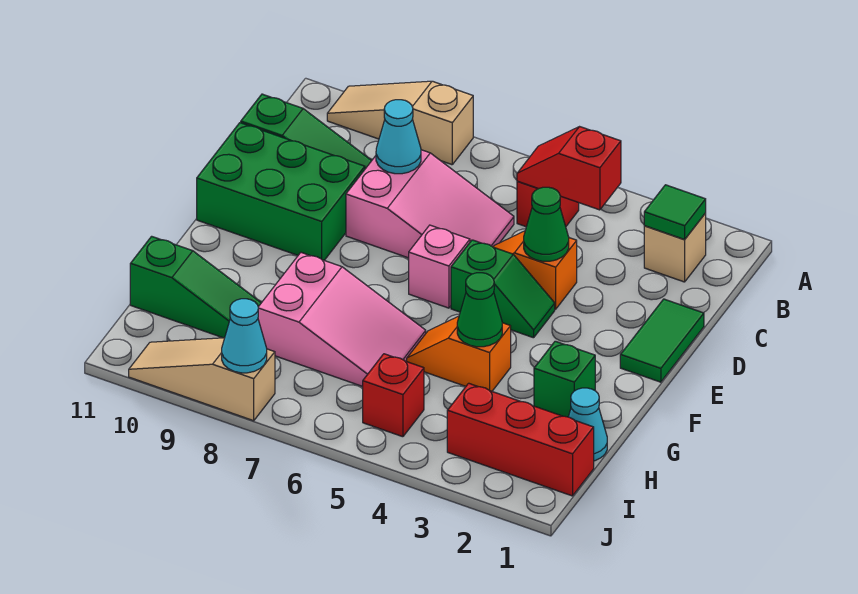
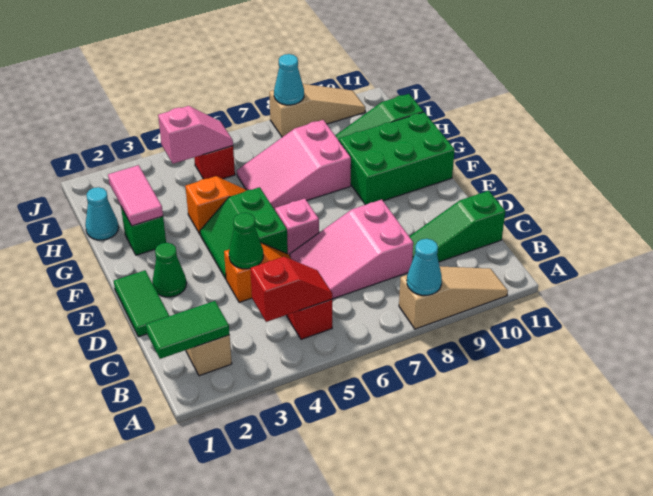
green tile B2 level 2 -> green tile B1:B2 level 2
cyan cone C8 level 2 -> cyan cone A8 level 2
green brick D9:E11 level 1 -> green brick F9:G11 level 1
green slope E4:E5 level 1 top 5 -> green slope E4:F5 level 1 top 5
none -> pink tile G2:H2 level 2
green cone G4 level 2 -> green cone E2 level 1
red brick I1:I3 level 1 -> none
none -> pink slope I4:I5 level 2 top 4

